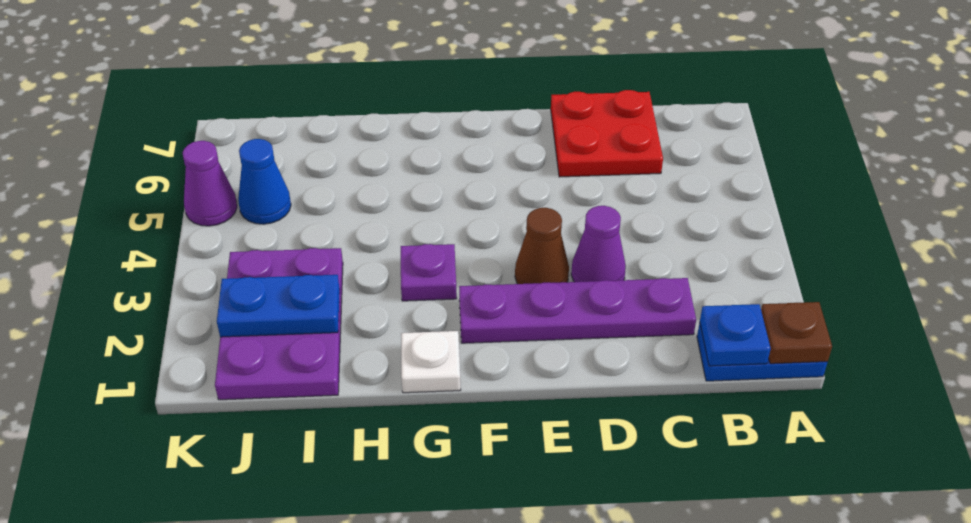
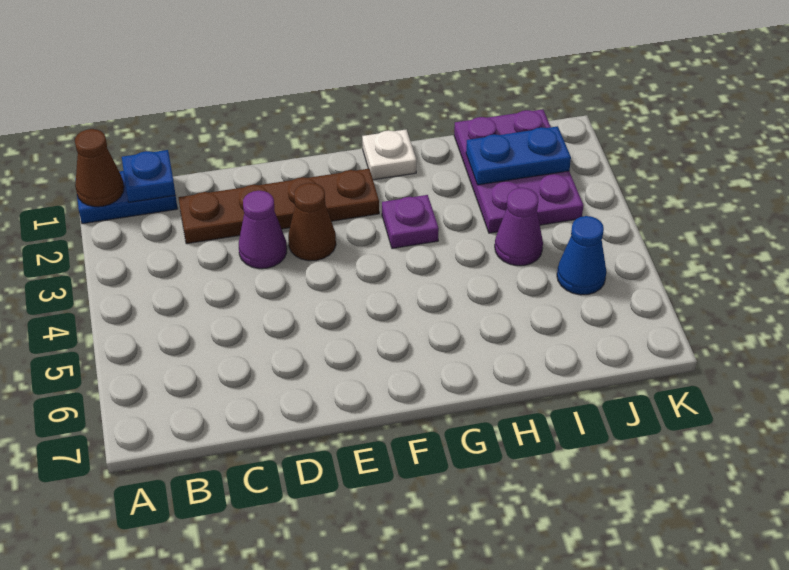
brown plate A1 level 2 -> brown cone A1 level 2
purple plate C2:F2 level 1 -> brown plate C2:F2 level 1
red plate C6:D7 level 1 -> none
purple cone K5 level 1 -> purple cone I4 level 1

